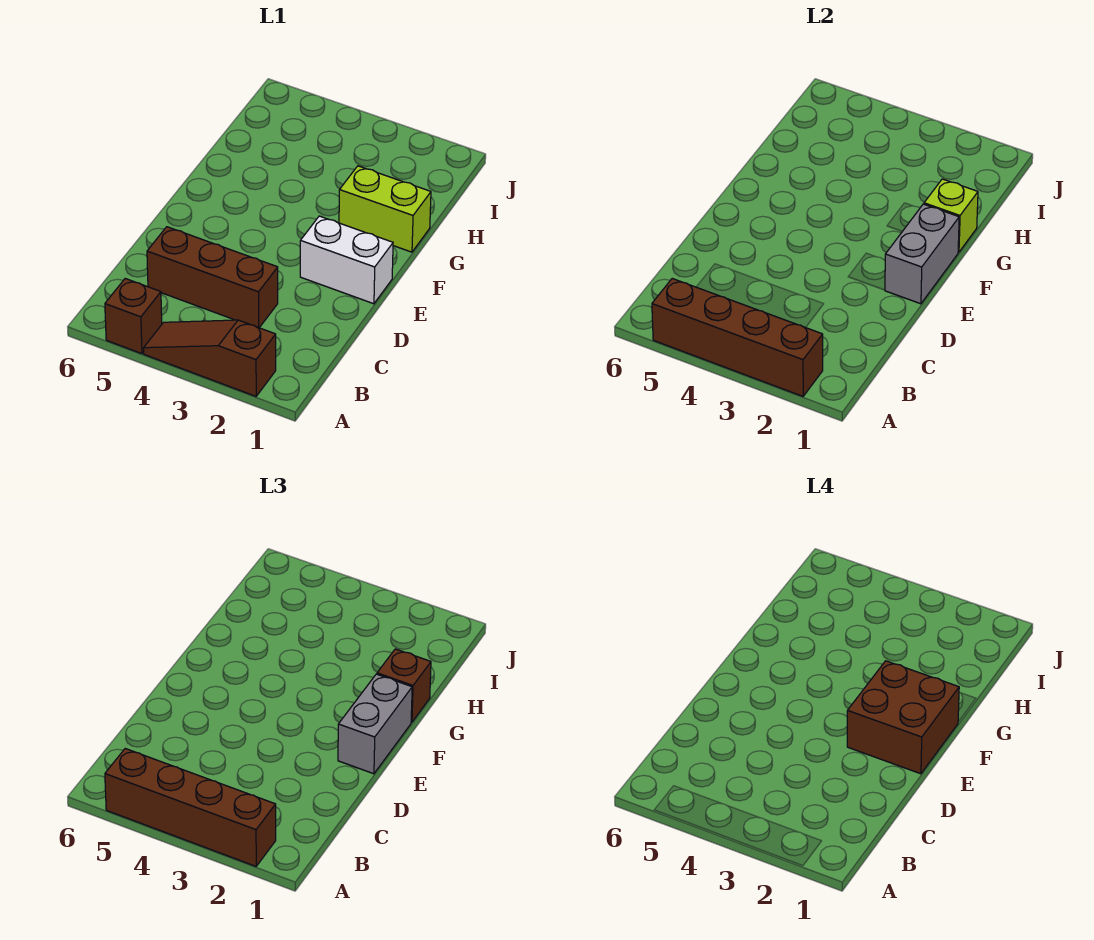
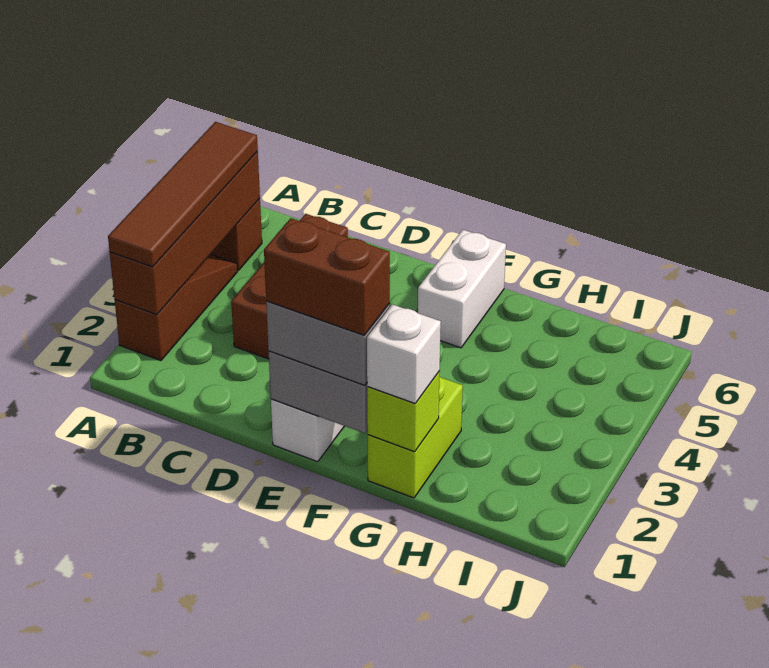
brown brick A2:A5 level 3 -> brown tile A2:A5 level 3
brown brick E1:F2 level 4 -> brown brick E1:F1 level 4
none -> white brick F5:F6 level 1
brown brick G1 level 3 -> white brick G1 level 3

